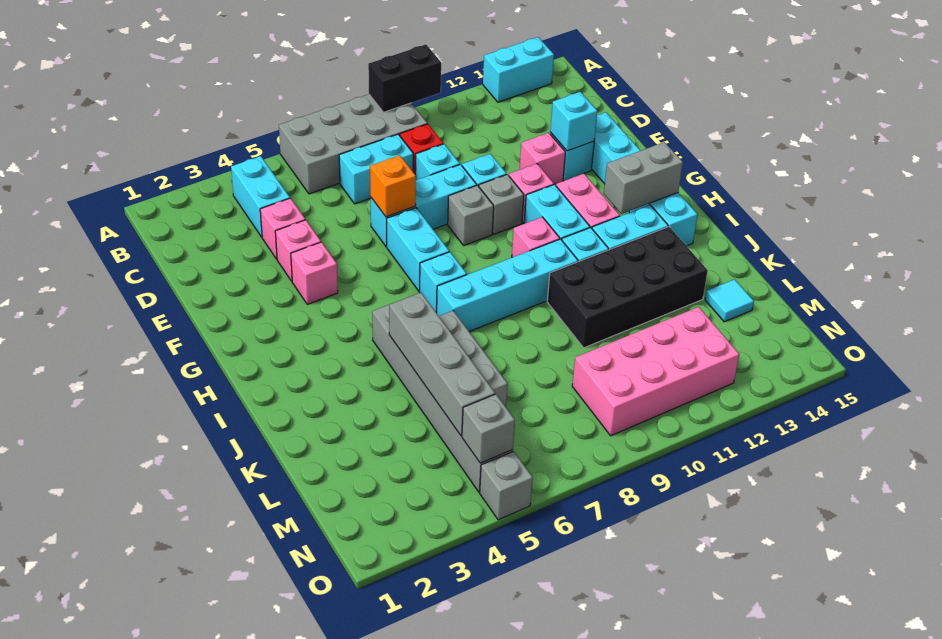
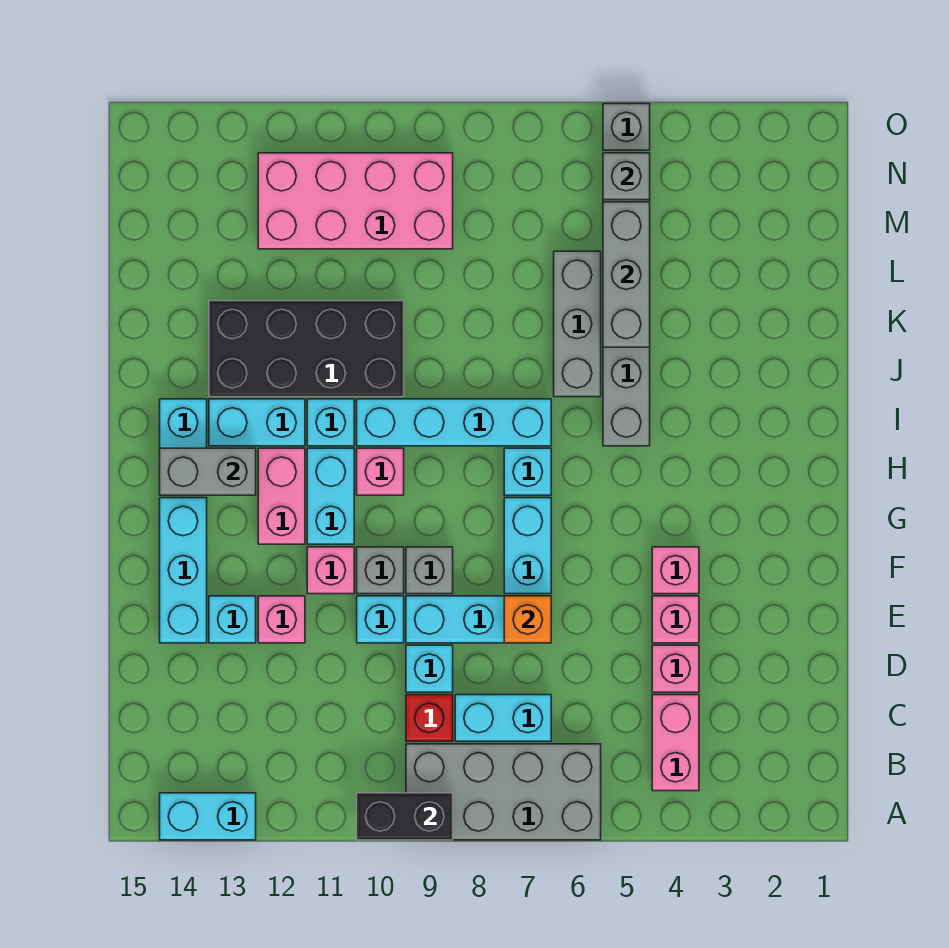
cyan brick B4:C4 level 1 -> pink brick B4:C4 level 1
cyan brick E13 level 2 -> none
grey brick J5:M5 level 2 -> grey brick K5:M5 level 2
cyan tile L14 level 1 -> none

